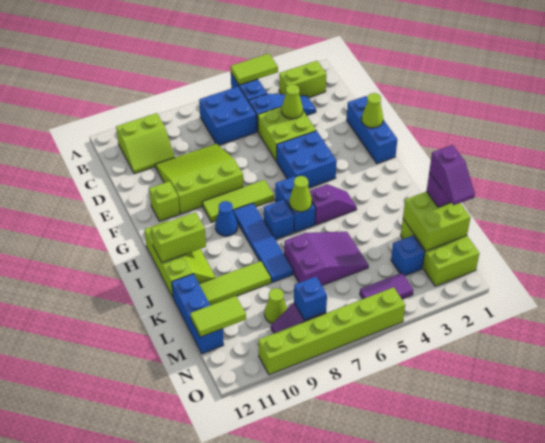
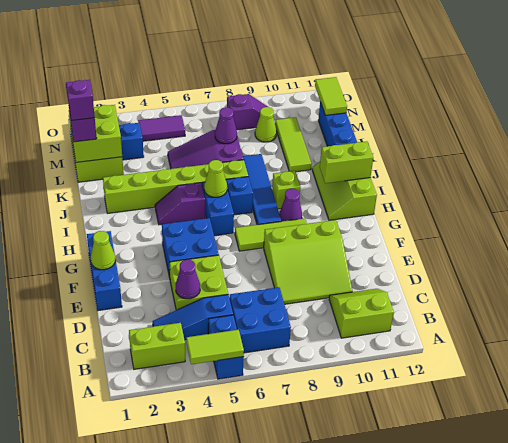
lime cone D4 level 2 -> purple cone D4 level 2
lime brick F11 level 1 -> lime brick I9 level 1
blue cone H9 level 1 -> purple cone H9 level 1
lime tile K9:K11 level 1 -> lime tile K10:M10 level 1
none -> purple cone L7 level 2
lime tile M11:M12 level 2 -> lime tile M12:N12 level 2
blue brick N8 level 2 -> none
lime brick O5:O10 level 1 -> lime brick J2:J7 level 1

